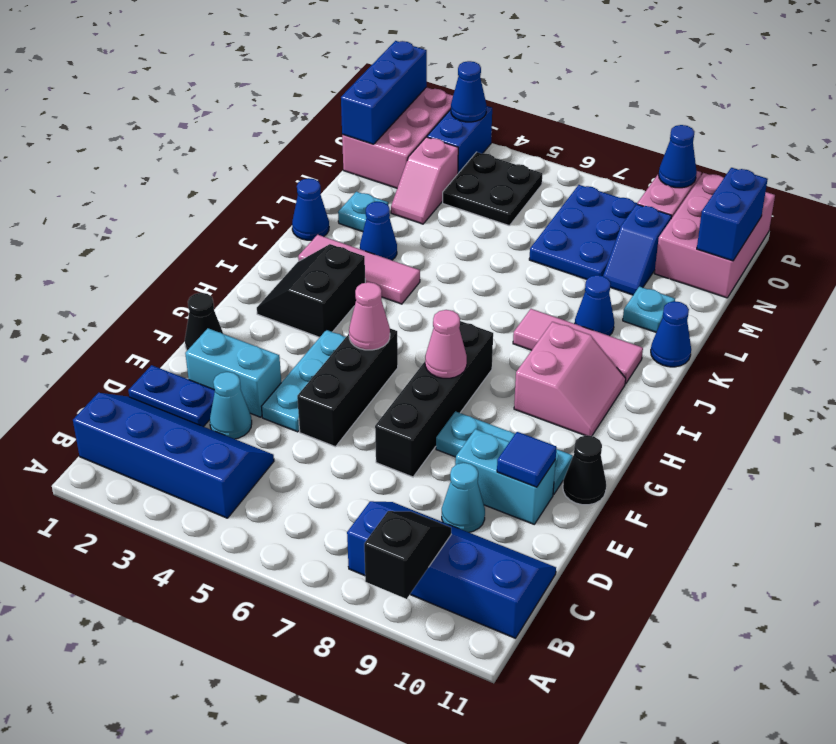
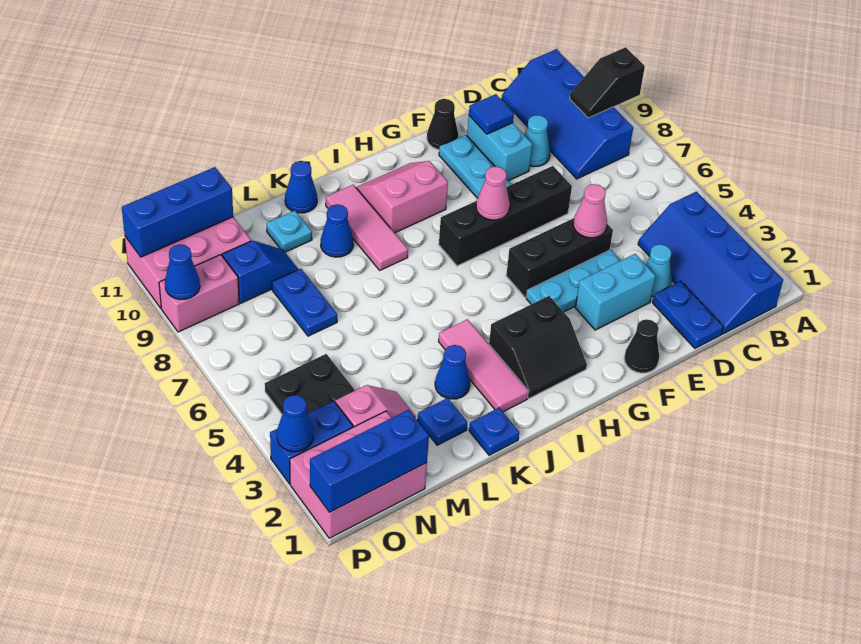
cyan brick E2:E3 level 1 -> cyan brick E3:F3 level 1
pink cone G5 level 2 -> pink cone E5 level 2
blue cone K1 level 1 -> blue plate K1 level 1
cyan plate L2 level 1 -> blue plate L2 level 1
blue plate M7:O8 level 1 -> blue plate M7:M8 level 1
blue brick N11:O11 level 2 -> blue brick N11:P11 level 2

